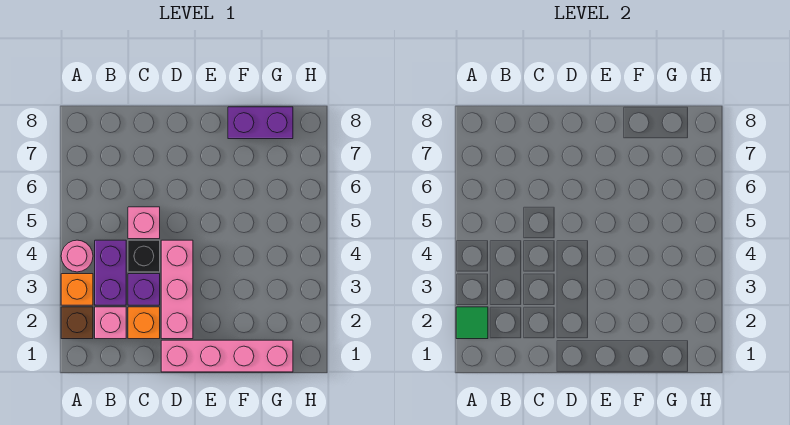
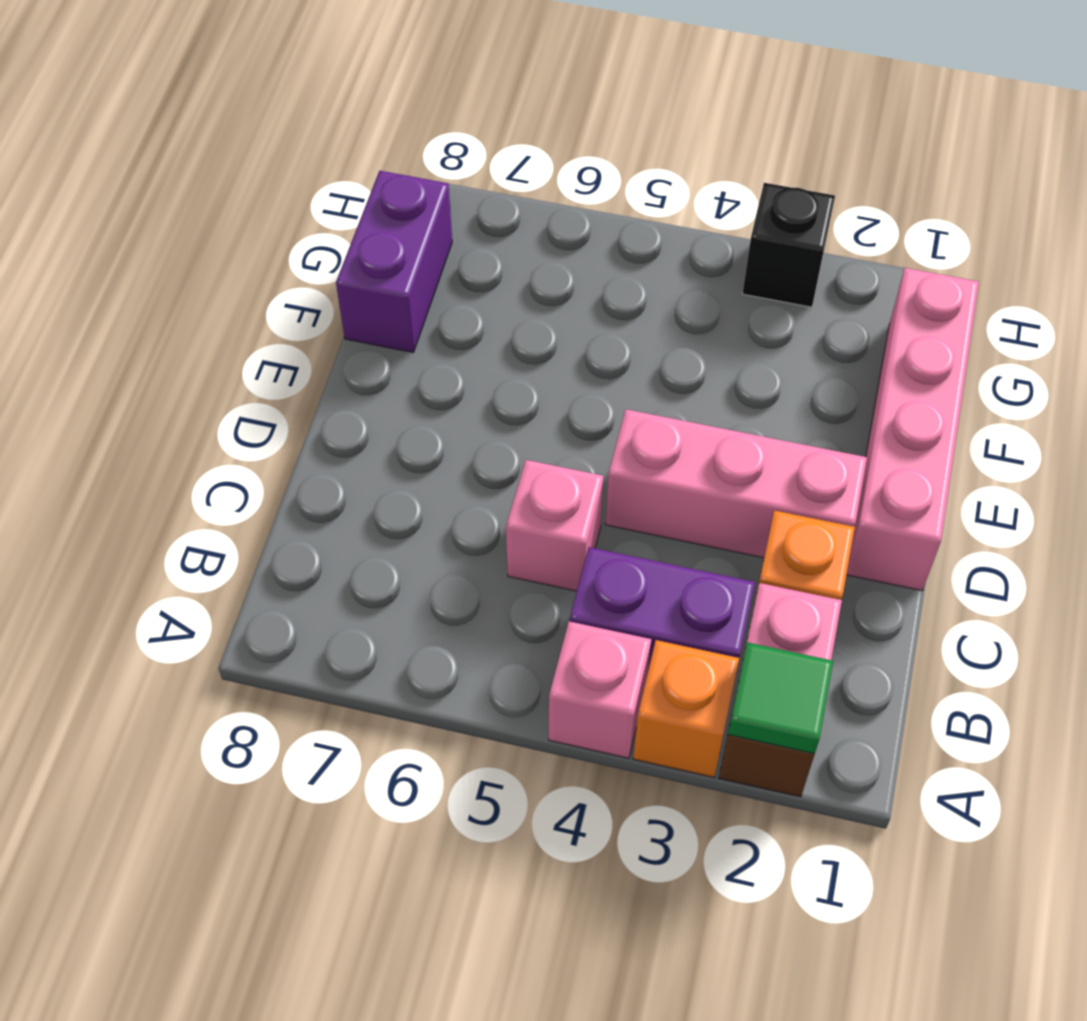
pink round brick A4 level 1 -> pink brick A4 level 1
purple brick C3 level 1 -> none
black brick C4 level 1 -> black brick H3 level 1

